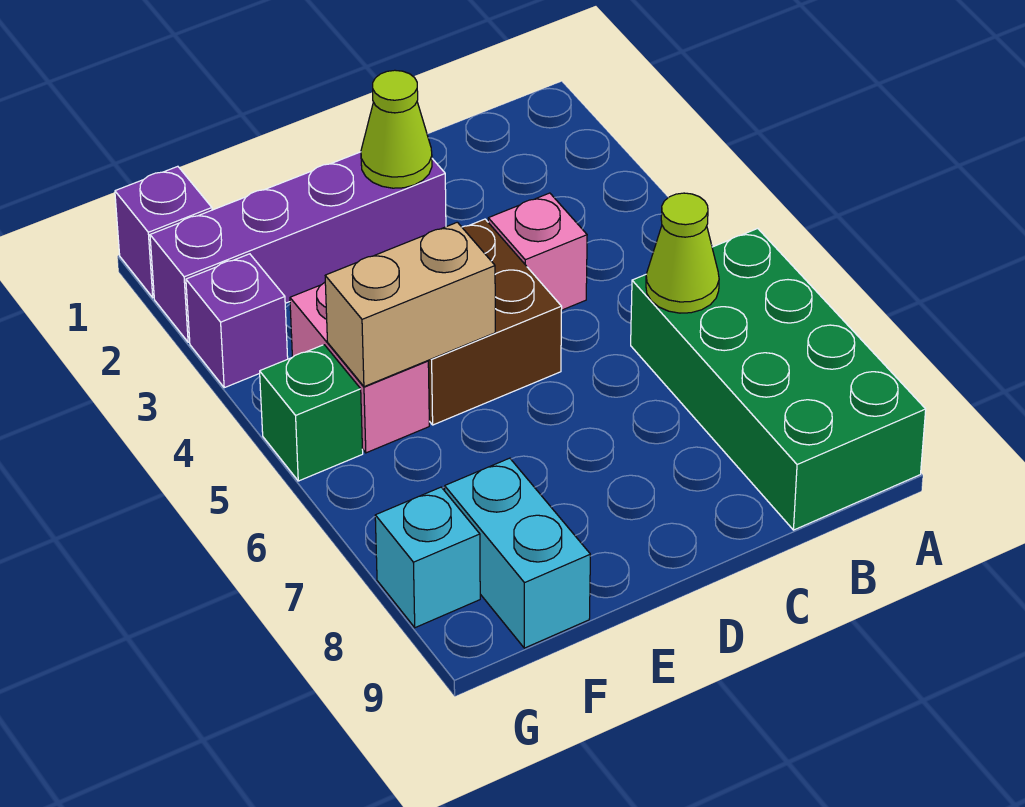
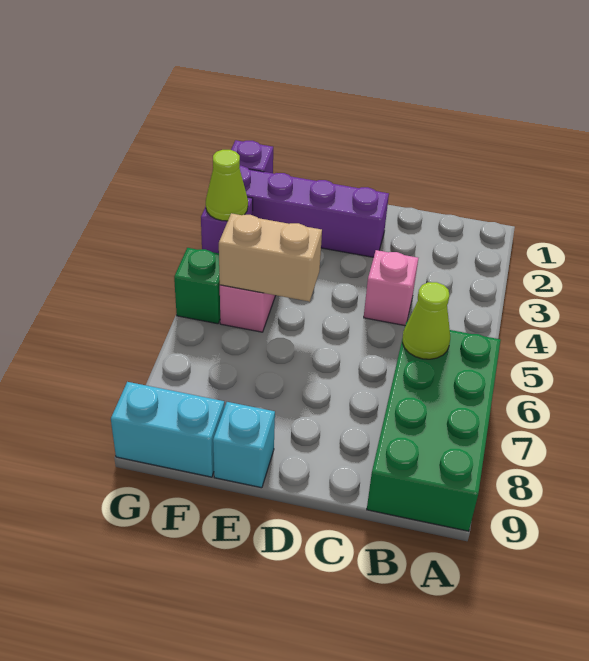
lime cone D2 level 2 -> lime cone G3 level 2
brown brick D4:E5 level 1 -> none
cyan brick F8:F9 level 1 -> cyan brick F9:G9 level 1
cyan brick G8 level 1 -> cyan brick E9 level 1

